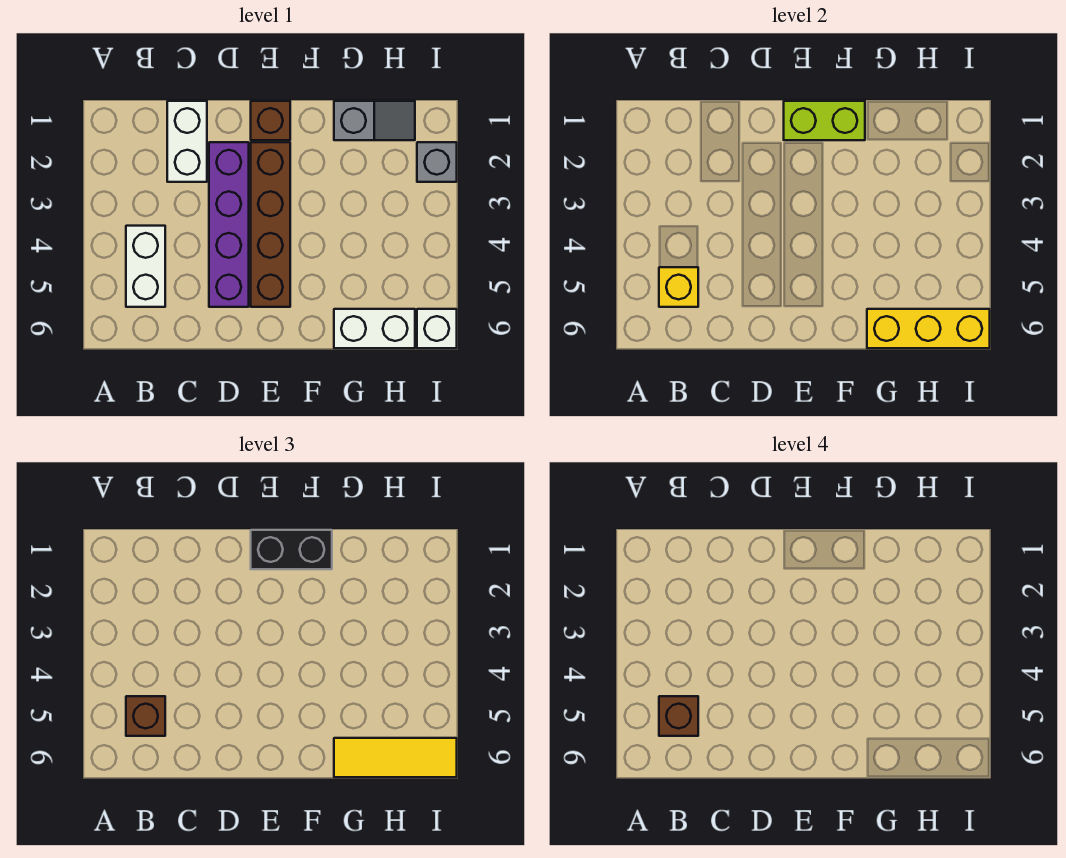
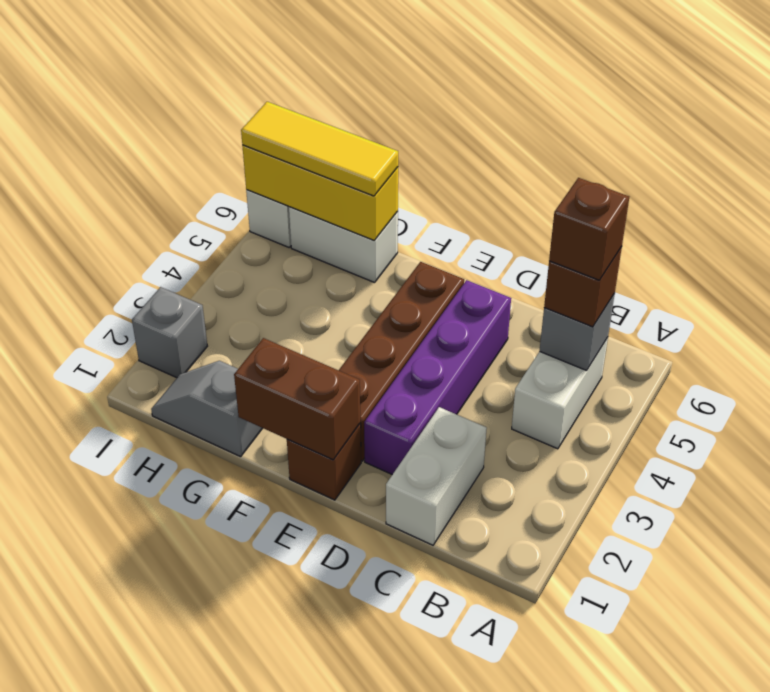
yellow brick B5 level 2 -> grey brick B5 level 2
lime brick E1:F1 level 2 -> brown brick E1:F1 level 2
black brick E1:F1 level 3 -> none

